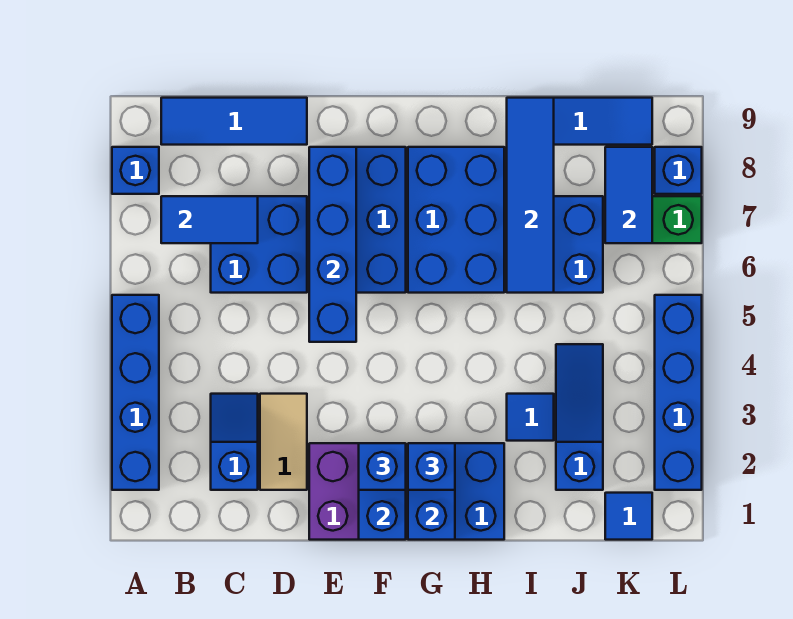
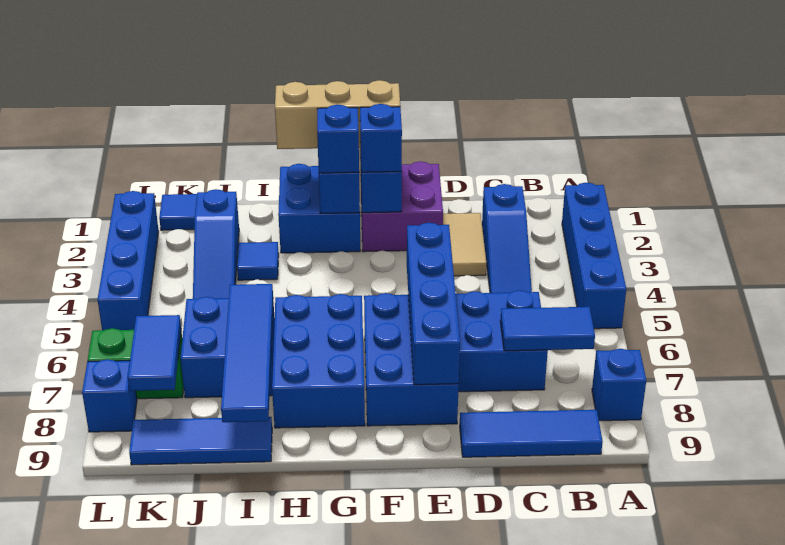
blue slope C2:C3 level 1 top 2 -> blue slope C2:C4 level 1 top 2
none -> tan brick F1:H1 level 3

